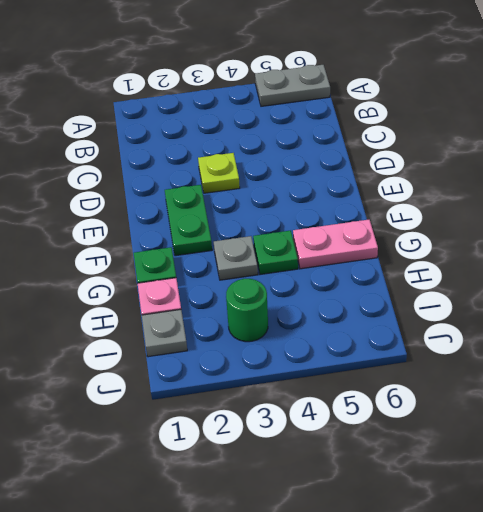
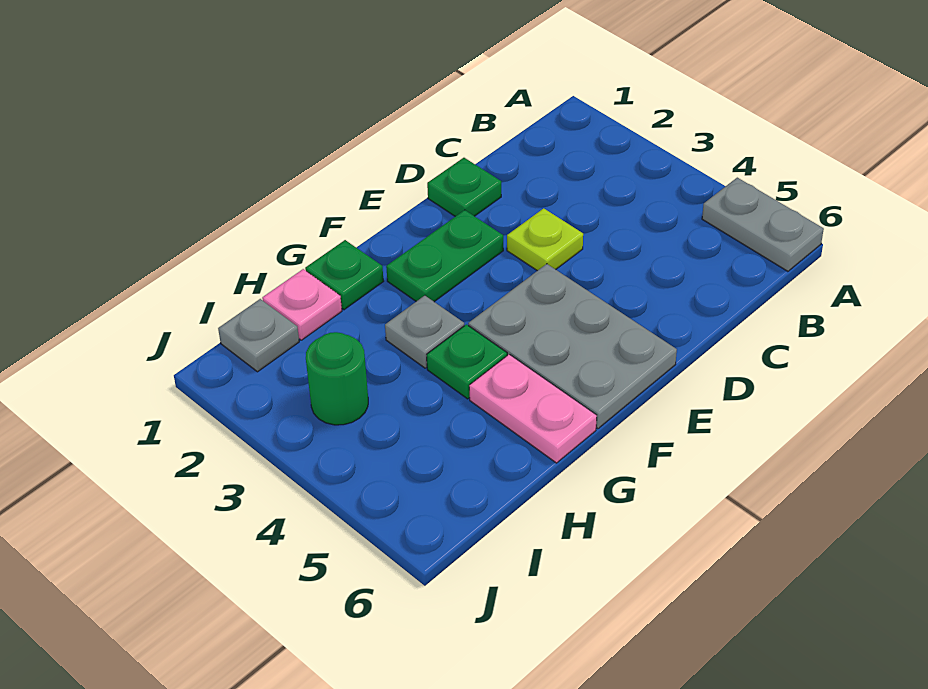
none -> green plate D1 level 1
none -> grey plate E4:F6 level 1

